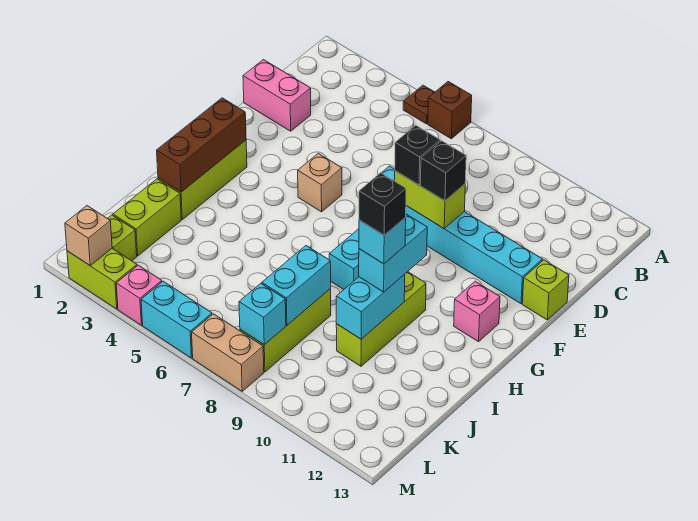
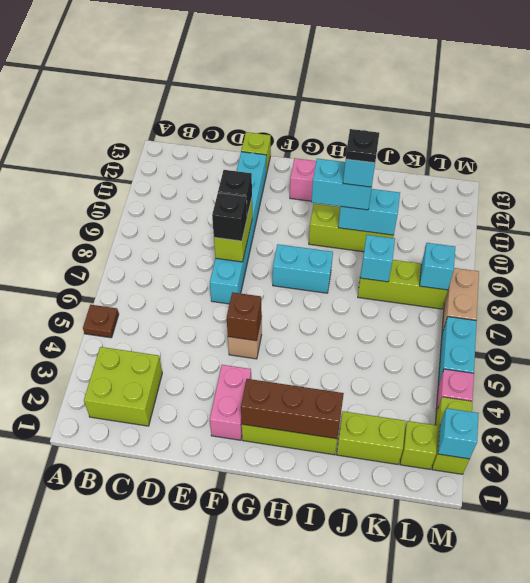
brown brick A6 level 1 -> brown brick F5 level 2
none -> lime brick B2:C3 level 1
pink brick D1:D2 level 1 -> pink brick F2:F3 level 1
black brick I10 level 5 -> black plate I10 level 5
cyan brick J8:K8 level 2 -> cyan brick J8 level 2
tan brick M2 level 2 -> cyan brick M2 level 2

